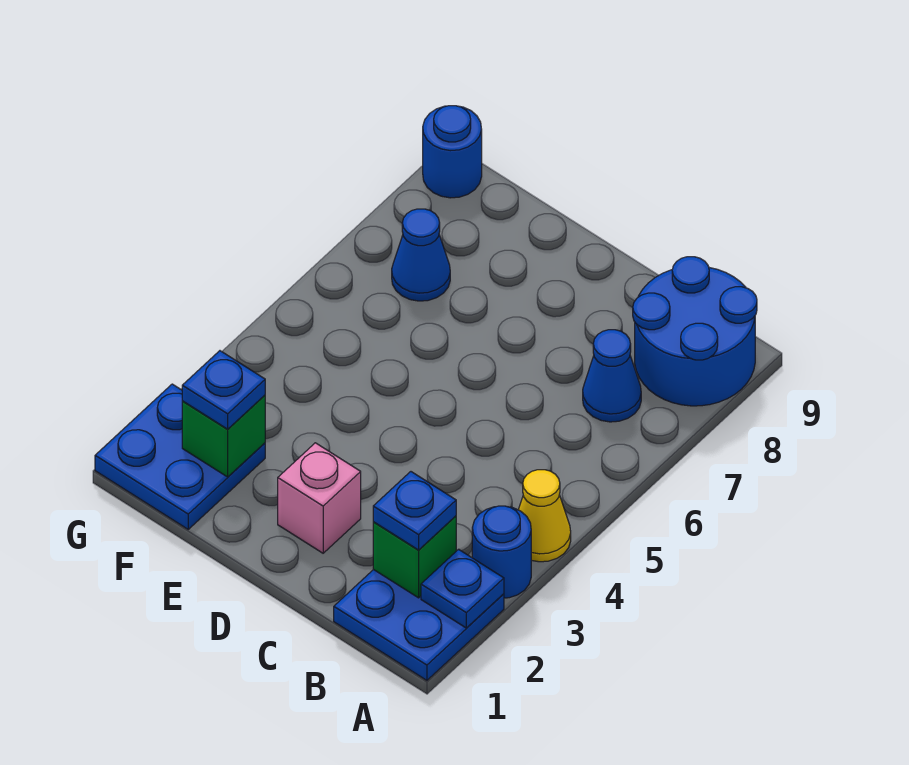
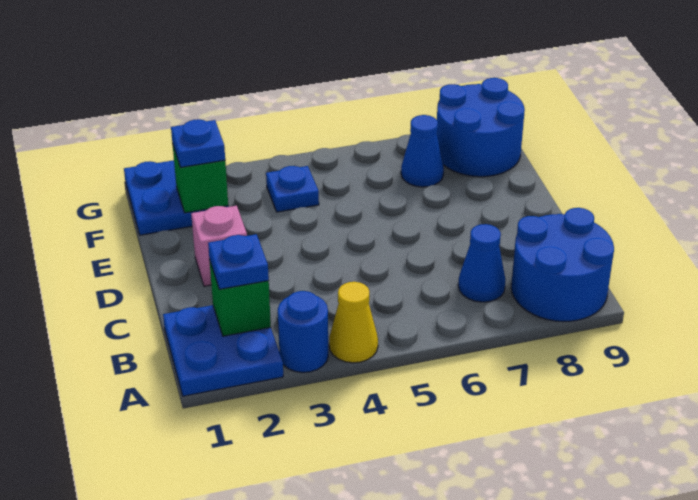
blue plate A2 level 2 -> blue plate F4 level 1
blue round brick G9 level 1 -> blue round brick F8:G9 level 1

